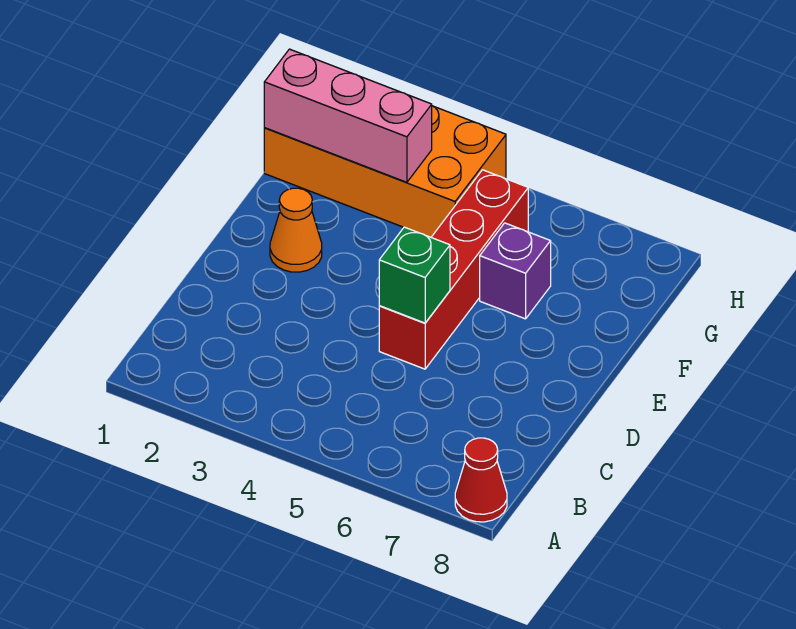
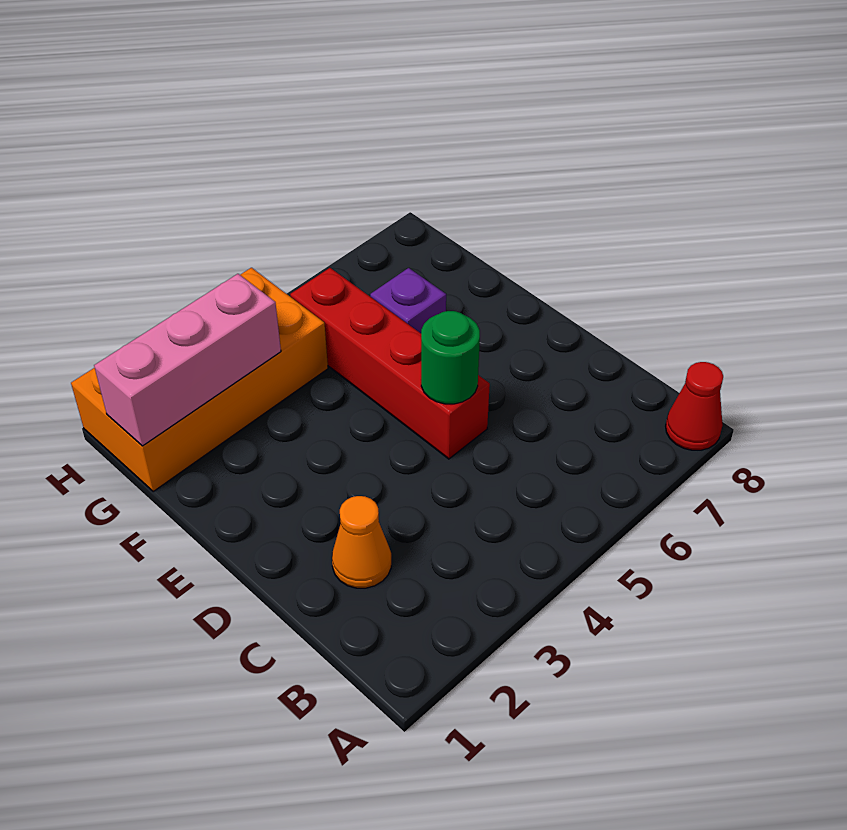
green brick D5 level 2 -> green round brick D5 level 2
orange cone E2 level 1 -> orange cone C2 level 1

